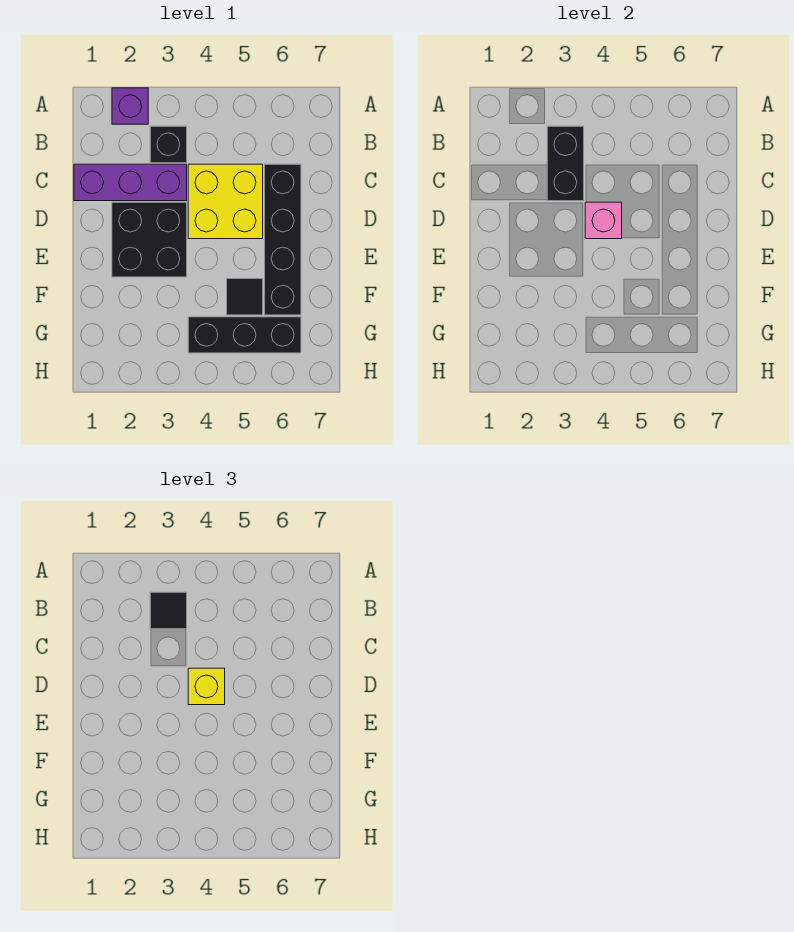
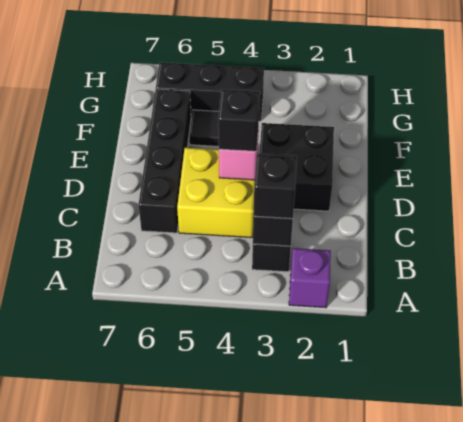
black tile B3 level 3 -> black brick B3 level 3
purple brick C1:C3 level 1 -> none
yellow brick D4 level 3 -> black brick D4 level 3

